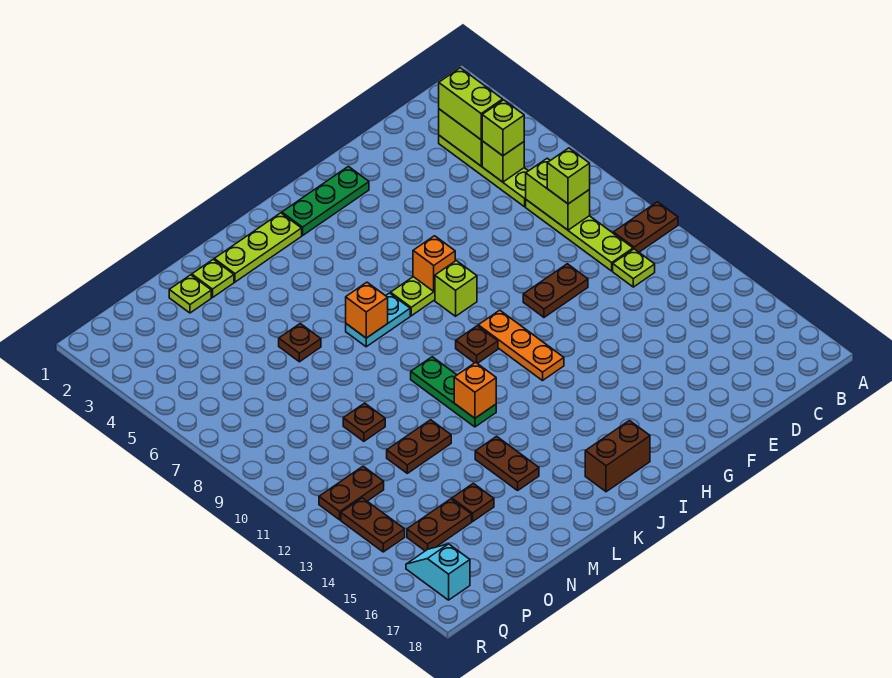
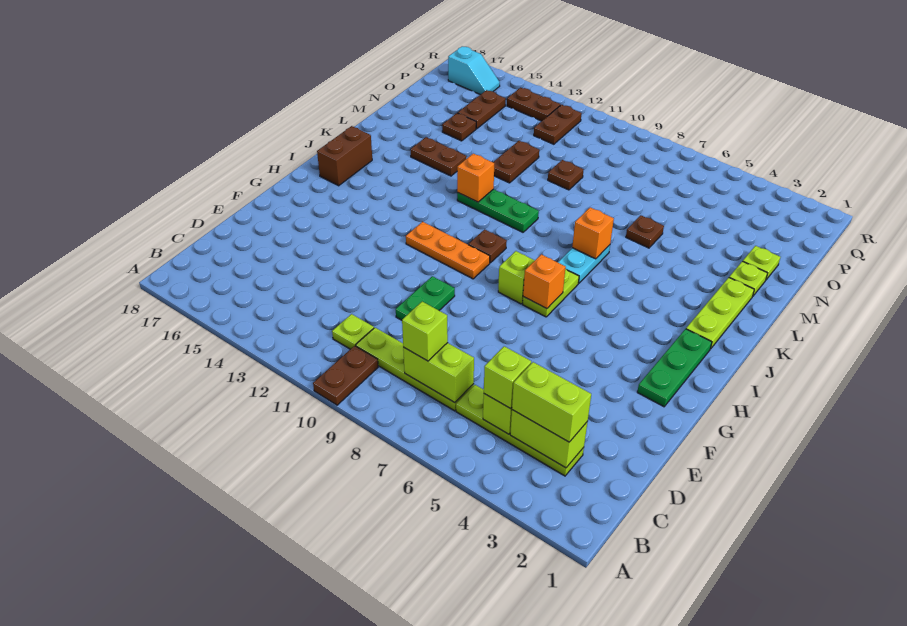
brown plate E10:F10 level 1 -> green plate E10:F10 level 1

